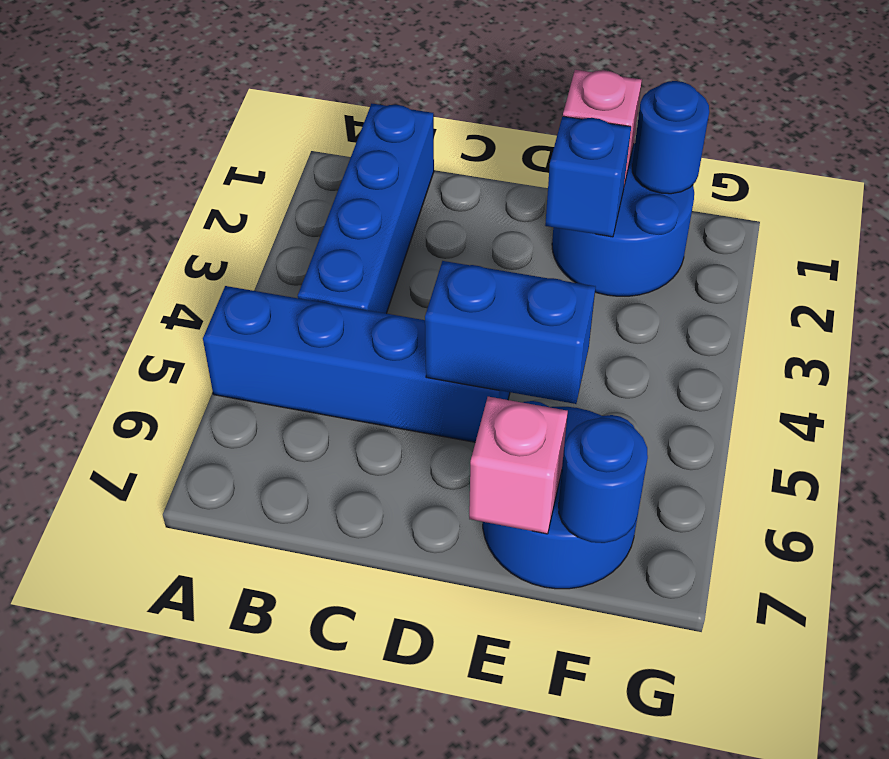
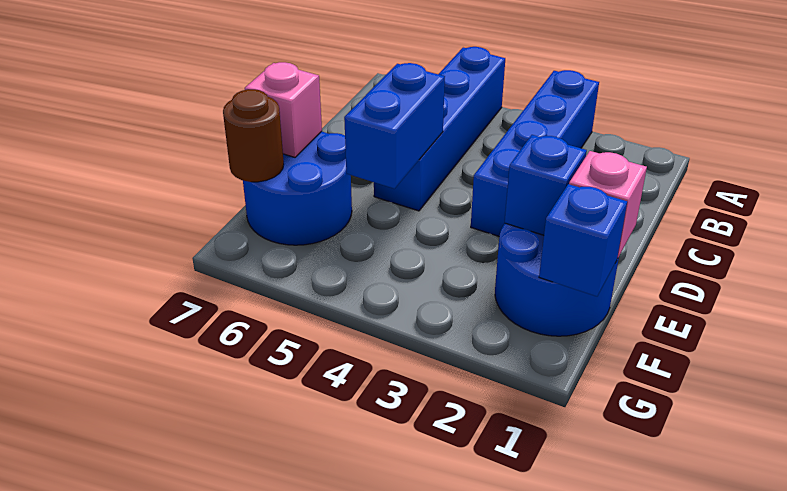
blue brick B1:B4 level 1 -> blue brick A3:D3 level 1
blue round brick F1 level 2 -> blue brick F1 level 2
blue round brick F7 level 2 -> brown round brick F7 level 2

